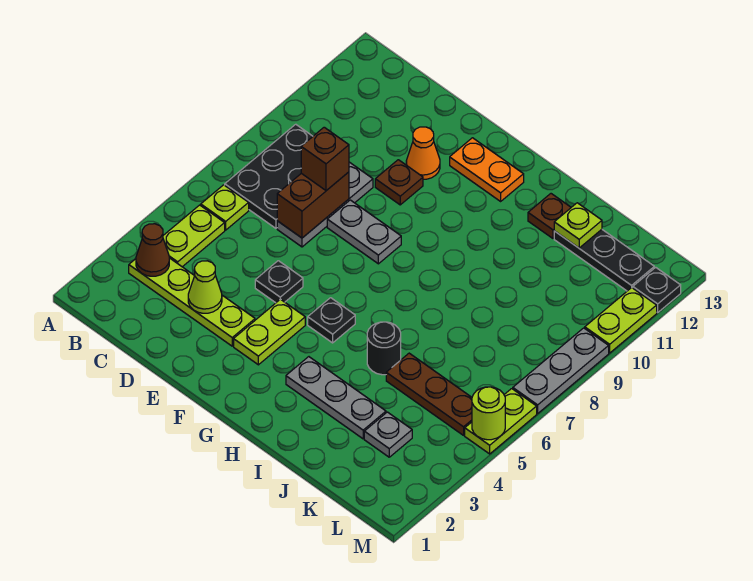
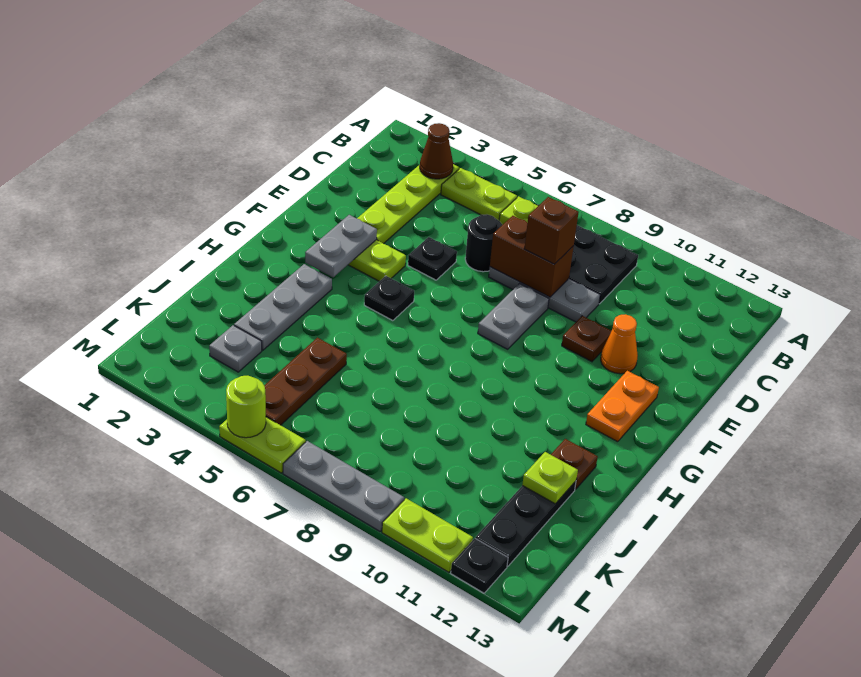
lime cone D3 level 2 -> none
none -> grey plate F3:G3 level 2
black round brick I5 level 1 -> black round brick D6 level 1

